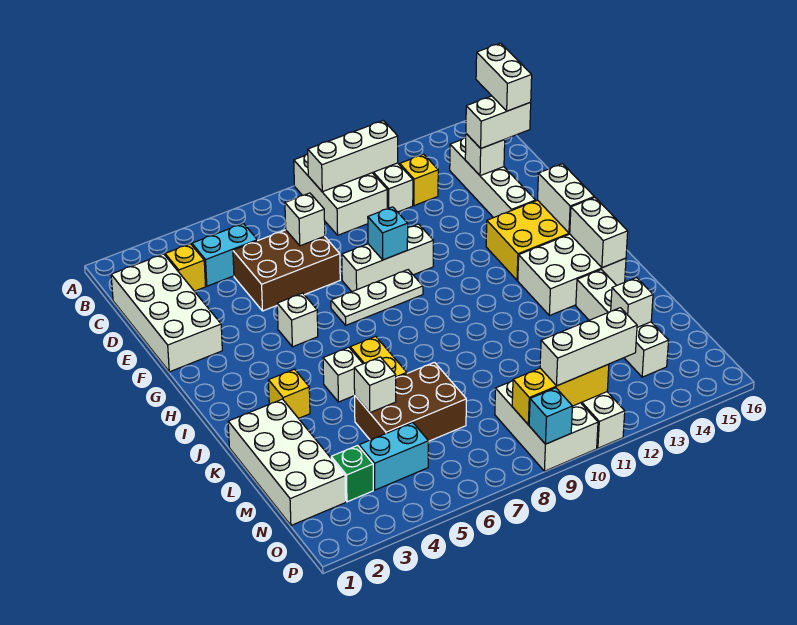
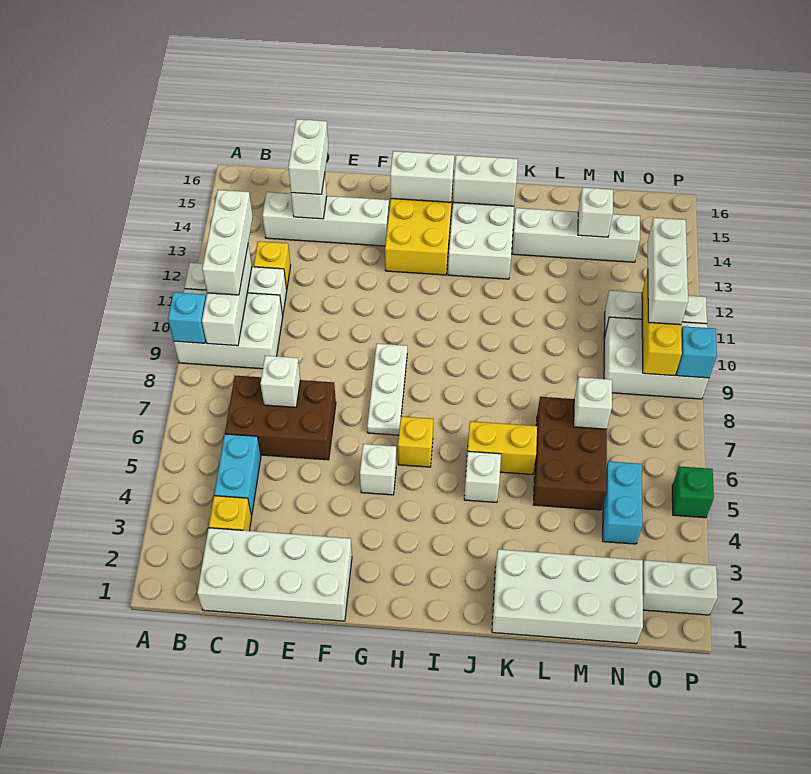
white brick C15:D15 level 4 -> white brick O2:P2 level 1
brown brick D5:E7 level 1 -> brown brick C6:E7 level 1
white brick F8:F10 level 1 -> white brick B10:B12 level 3
cyan brick F9 level 2 -> cyan brick A9 level 2
yellow brick J3 level 1 -> yellow brick H6 level 1
white brick L5 level 2 -> white brick M7 level 2
green brick N3 level 1 -> green brick P5 level 1

